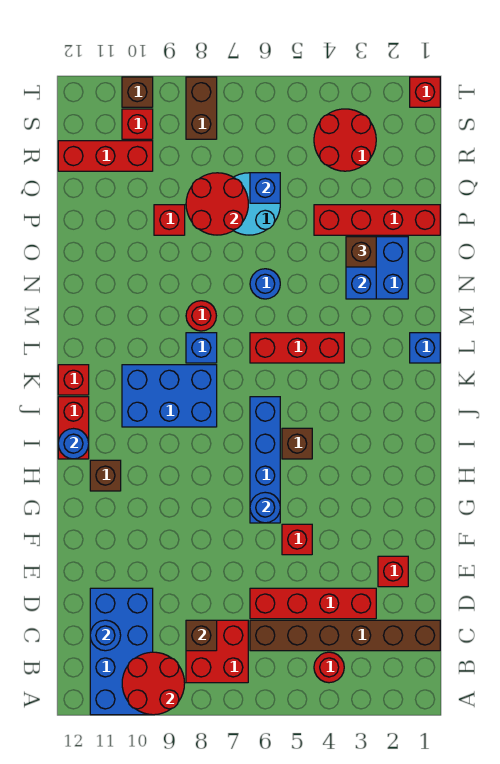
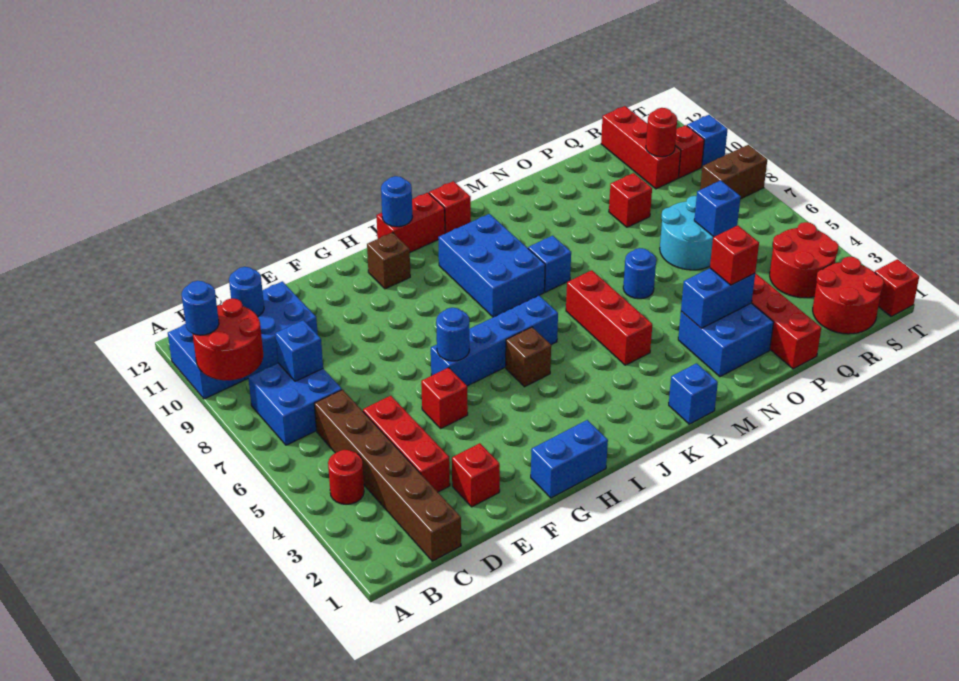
none -> blue round brick A10 level 3
red brick B7:C8 level 1 -> blue brick B7:C8 level 1
brown brick C8 level 2 -> blue brick C8 level 2
red brick D3:D6 level 1 -> red brick D3:D5 level 1
none -> blue brick G1:H1 level 1
red round brick M8 level 1 -> red round brick R10 level 2
brown brick O3 level 3 -> red brick O3 level 3
red round brick P7:Q8 level 2 -> red round brick R1:S2 level 1
brown brick T10 level 1 -> blue brick T10 level 1

